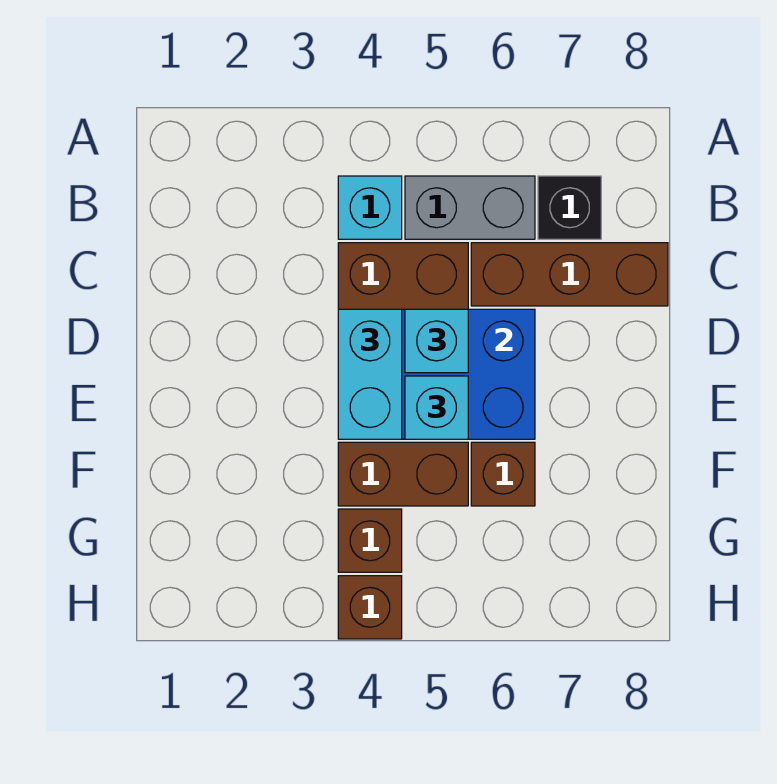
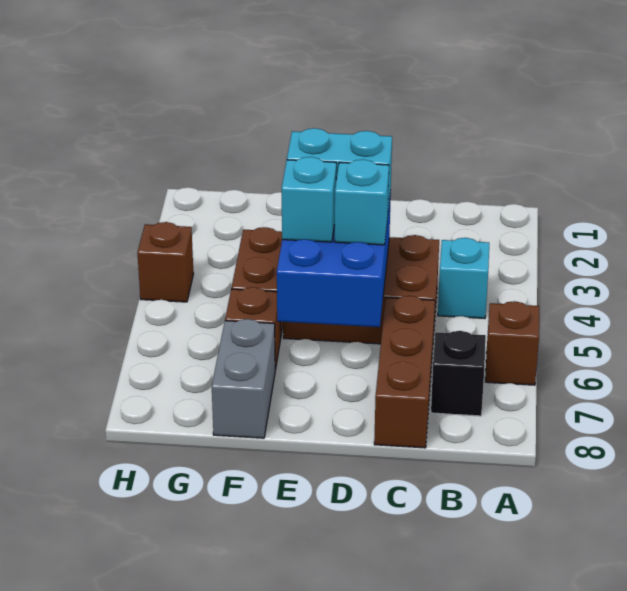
grey brick B5:B6 level 1 -> grey brick F7:F8 level 1
brown brick G4 level 1 -> brown brick A6 level 1

